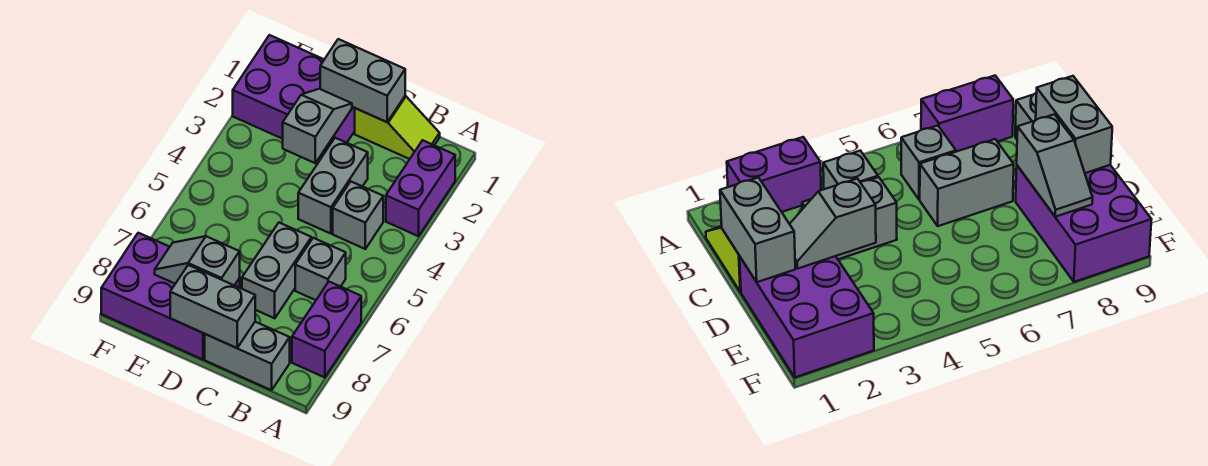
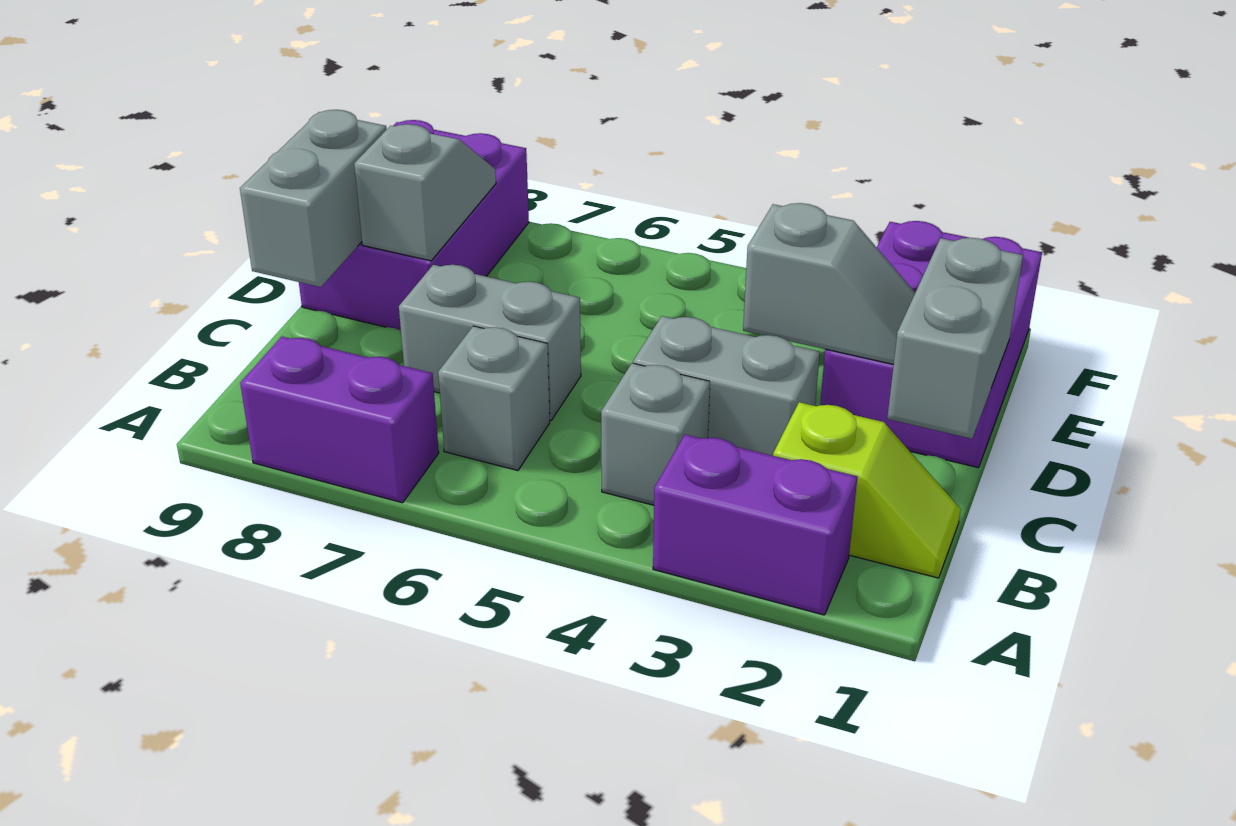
lime slope B1:C1 level 1 top C -> lime slope B1:B2 level 1 top 2
grey brick B9:C9 level 1 -> none

